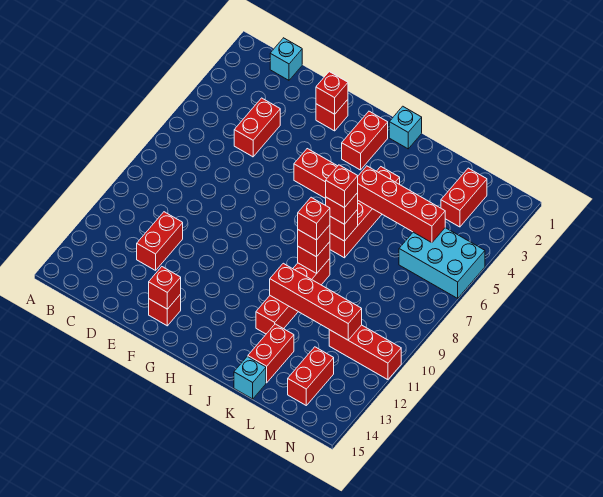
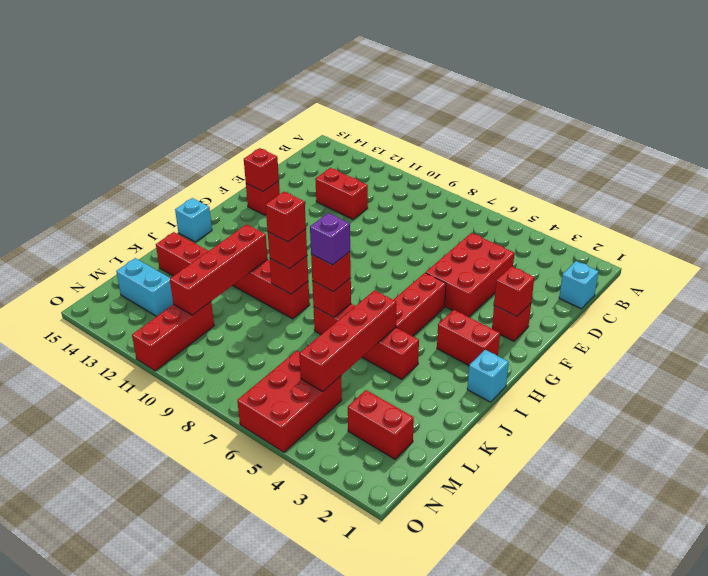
red brick D4:D5 level 1 -> red brick D4:F5 level 1
red brick J7 level 4 -> purple brick J7 level 4
cyan brick K15 level 1 -> cyan brick I15 level 1
cyan brick M5:O6 level 1 -> red brick M5:O6 level 1
red brick M13:M14 level 1 -> cyan brick M13:M14 level 1

